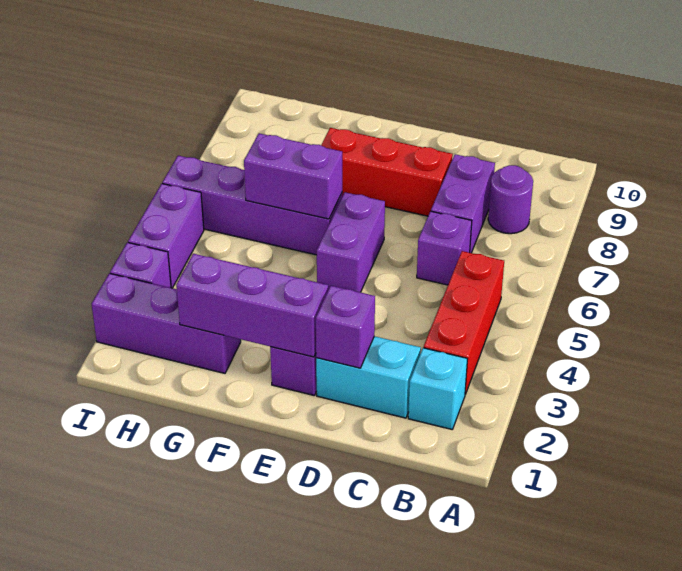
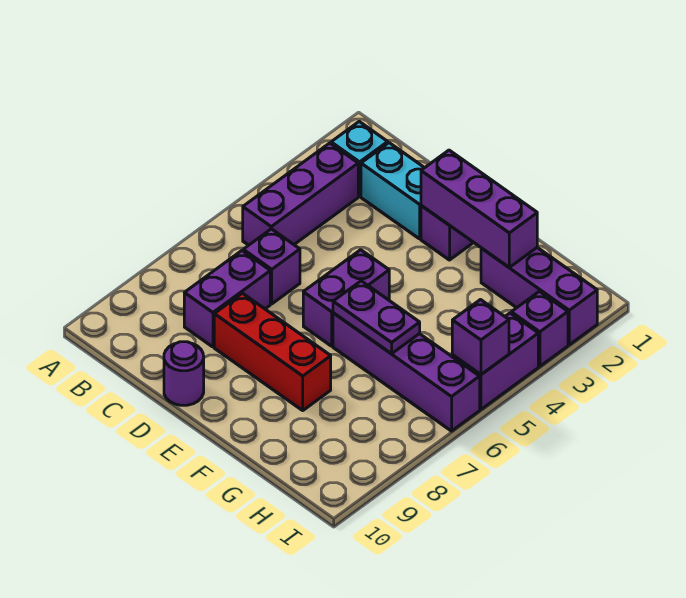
red brick B3:B5 level 1 -> purple brick B3:B5 level 1
purple round brick B8 level 1 -> purple round brick D10 level 1
purple brick D2 level 2 -> purple brick I5 level 2
purple brick F6:G6 level 2 -> purple plate F6:G6 level 2

